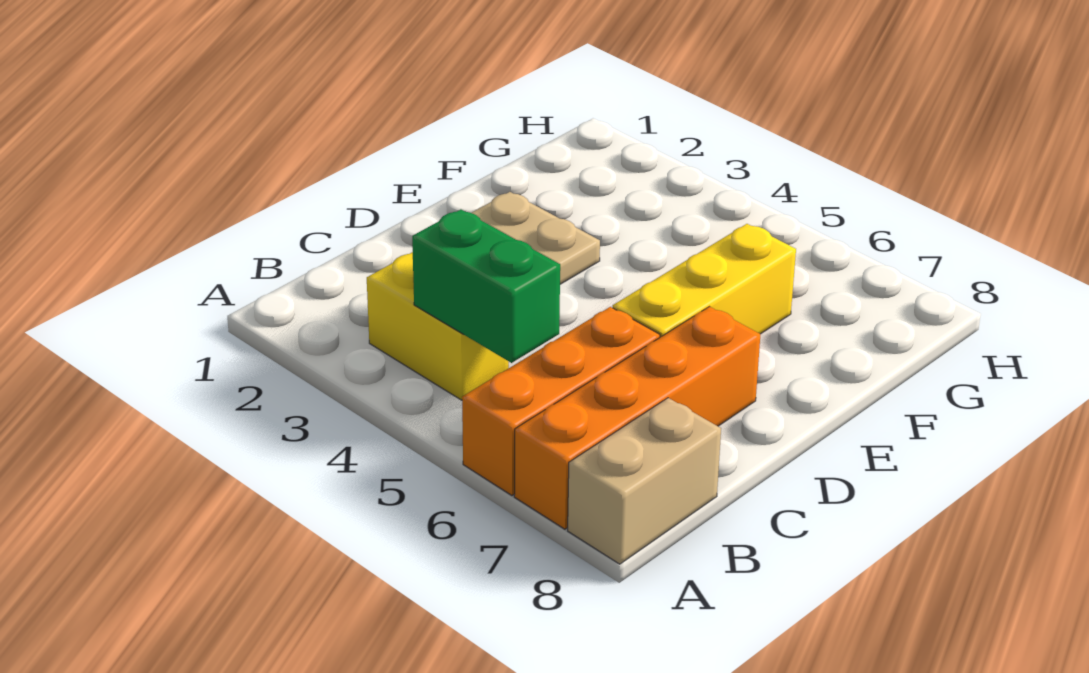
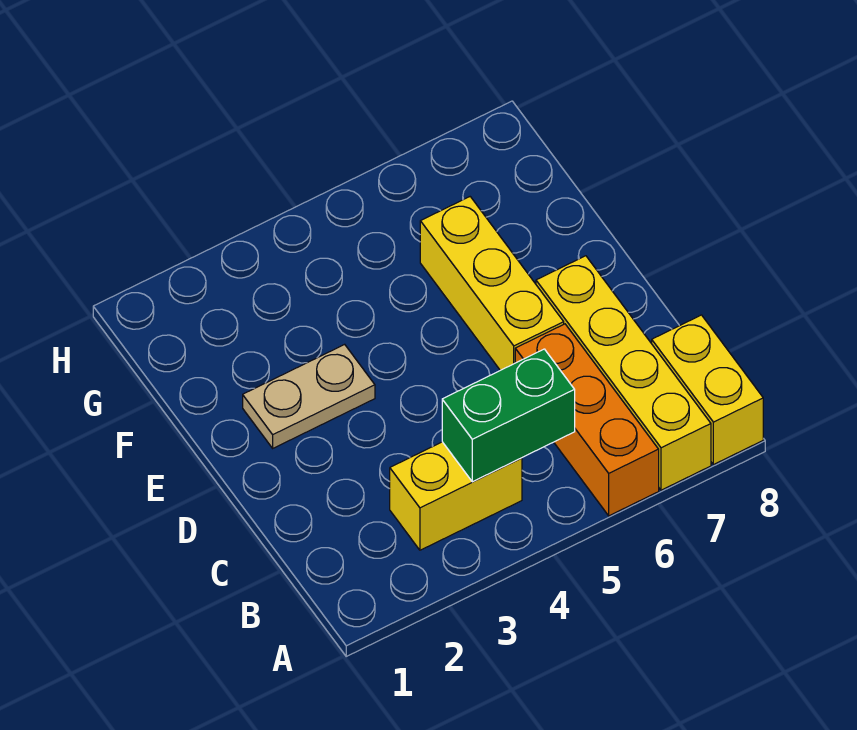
orange brick A7:D7 level 1 -> yellow brick A7:D7 level 1
tan brick A8:B8 level 1 -> yellow brick A8:B8 level 1

